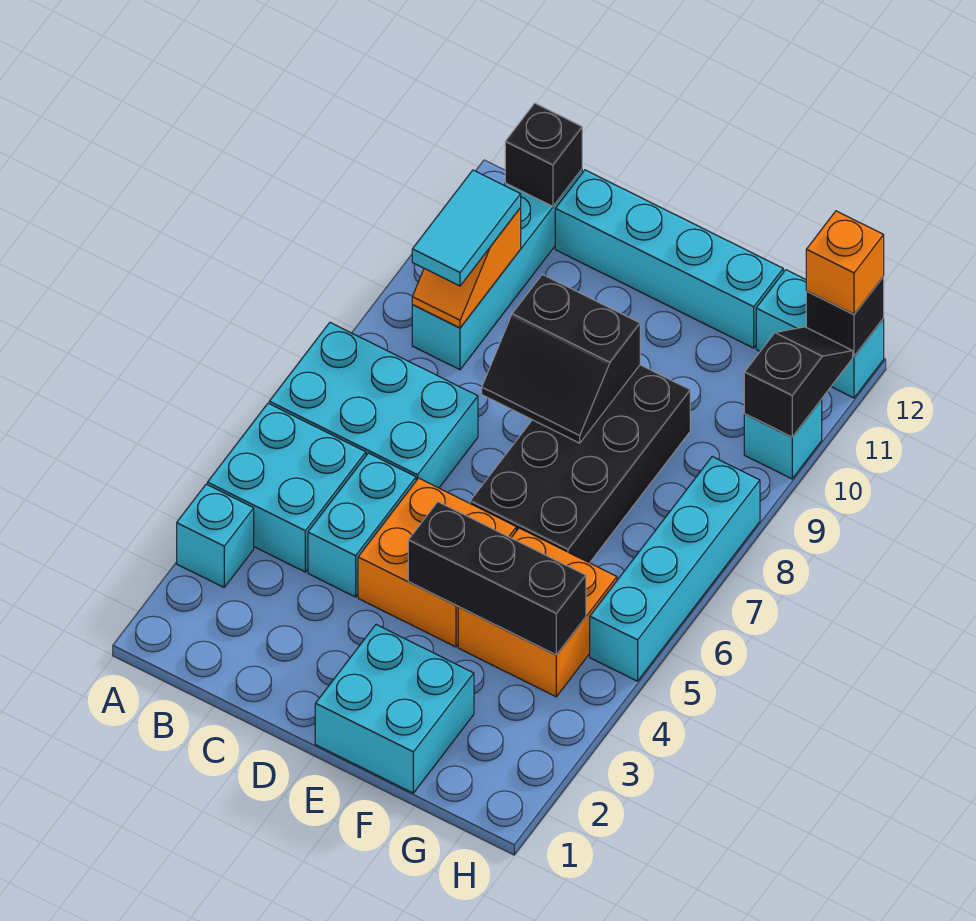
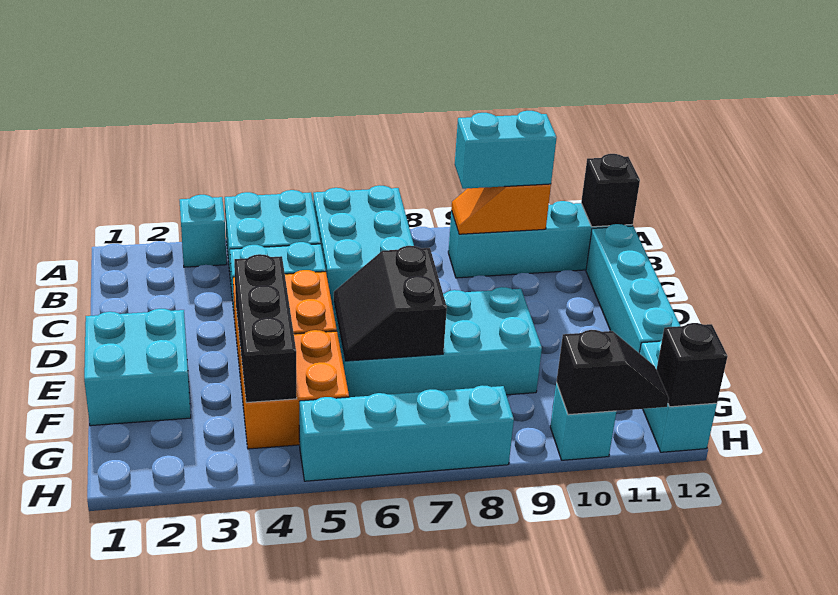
cyan tile B9:B10 level 3 -> cyan brick B9:B10 level 3
black slope D8:E9 level 2 top 9 -> black slope E6:F7 level 2 top 7
black brick E6:F9 level 1 -> cyan brick E6:F9 level 1
orange brick H12 level 3 -> none

